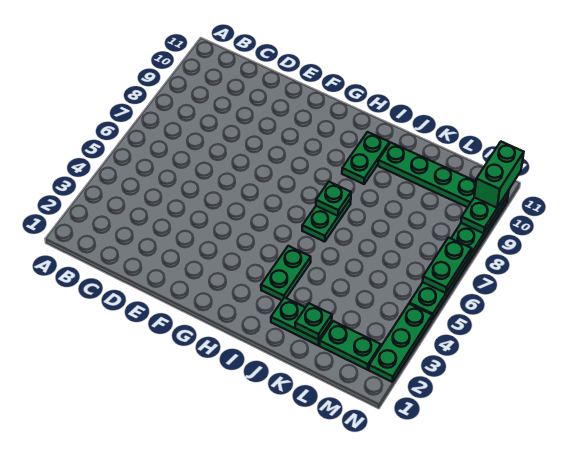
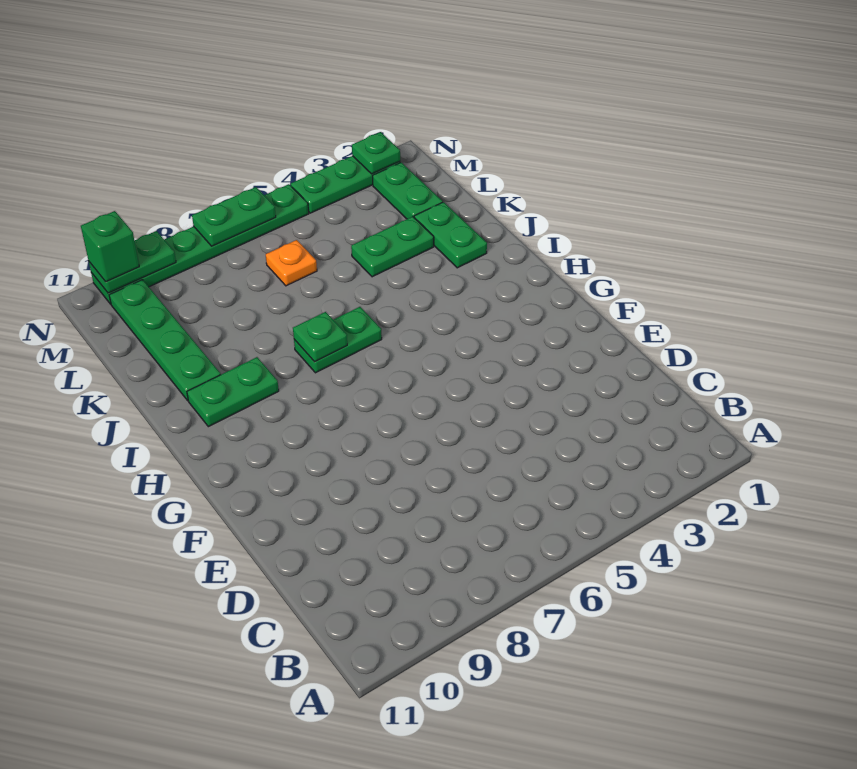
green plate I3:I4 level 1 -> green plate K3:K4 level 1
green plate K2 level 2 -> green plate N2 level 2
none -> orange plate L6 level 1
green brick N10:N11 level 3 -> green brick N10 level 3

